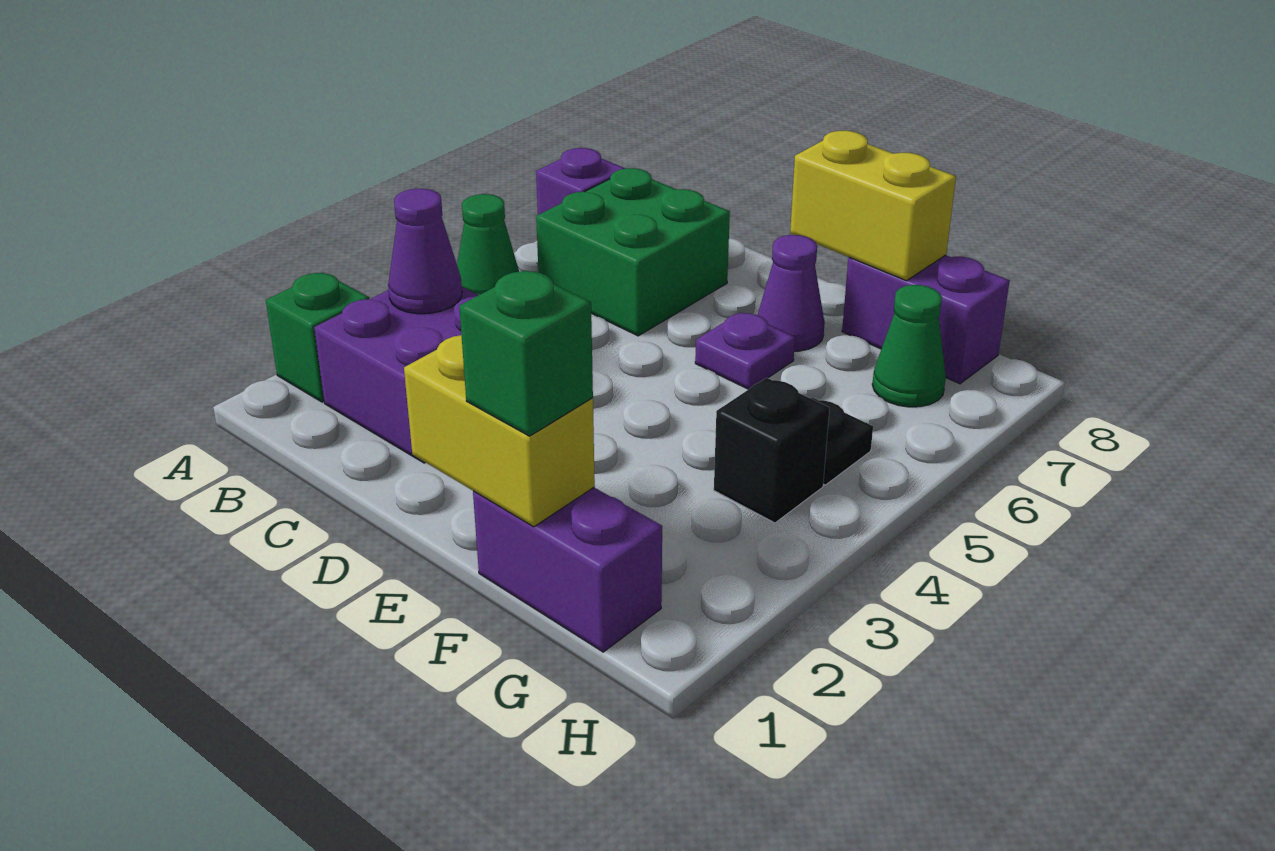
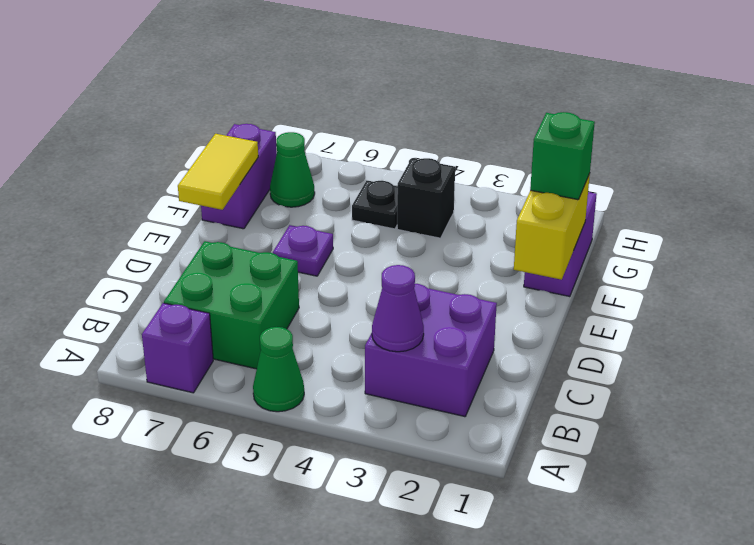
green brick A2 level 1 -> none
purple cone E7 level 1 -> none
yellow brick E8:F8 level 2 -> yellow tile E8:F8 level 2

